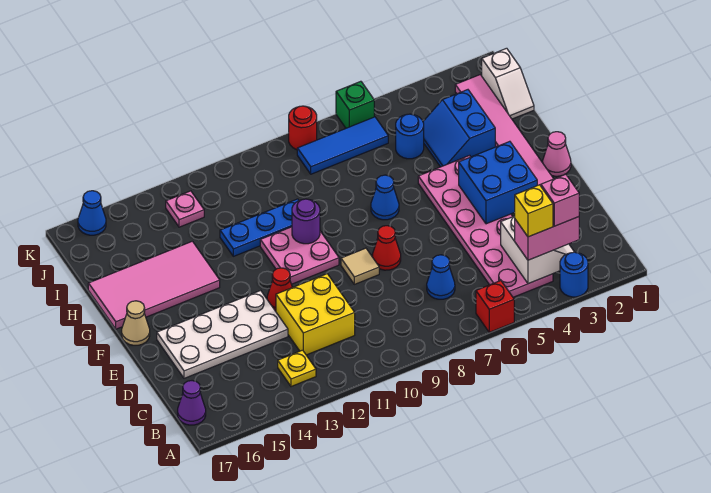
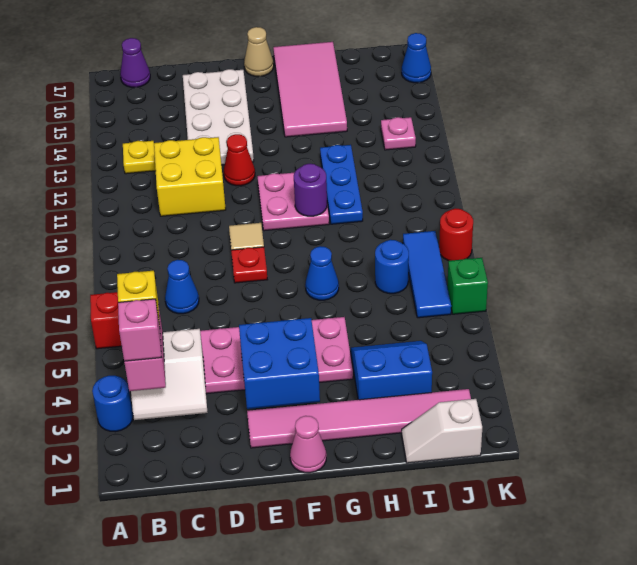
red cone E8 level 1 -> red plate E8 level 1
blue round brick I5 level 1 -> blue round brick I7 level 1

